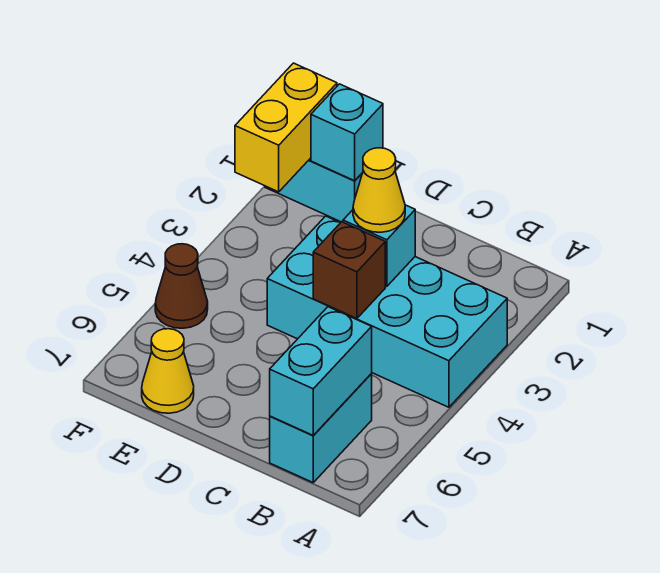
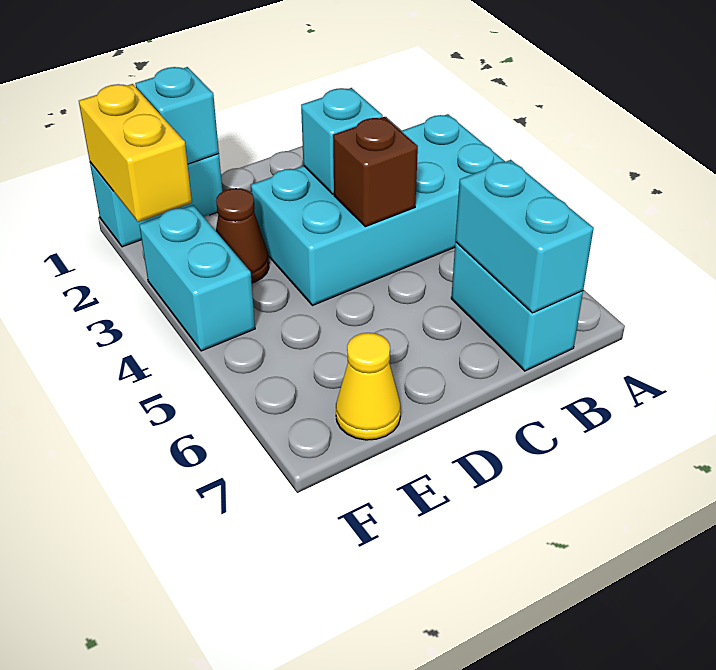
yellow cone C3 level 3 -> none
none -> cyan brick F3:F4 level 1
brown cone F5 level 1 -> brown cone E3 level 1

